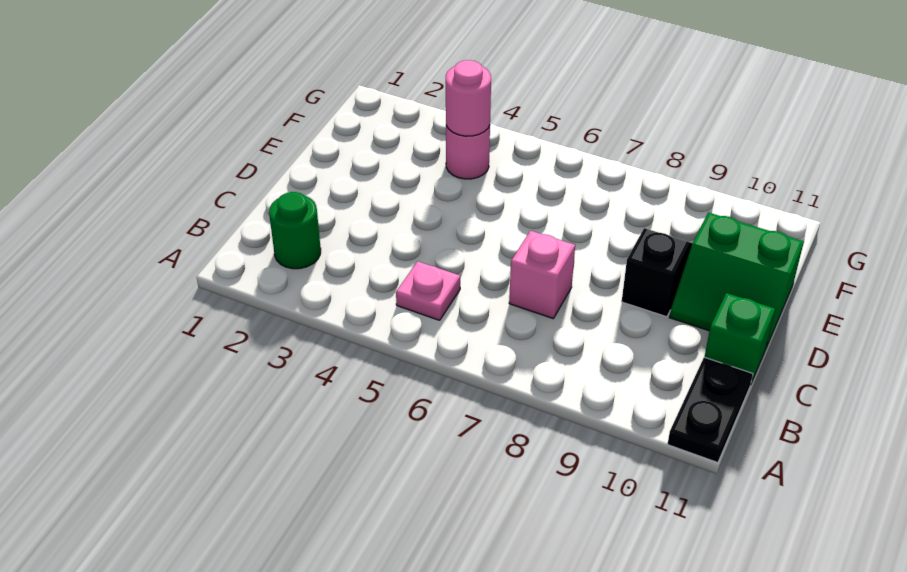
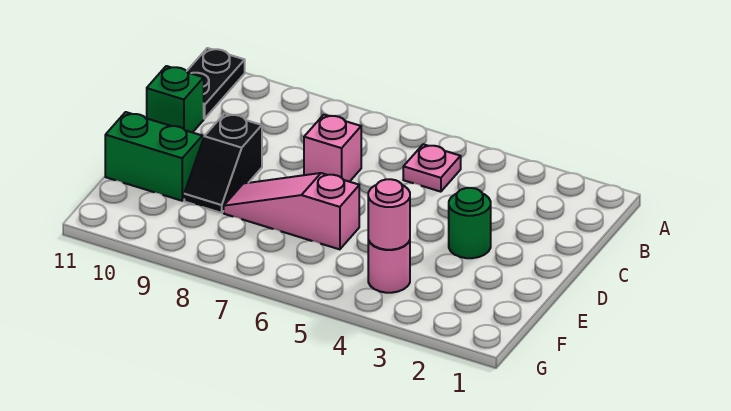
green round brick B2 level 1 -> green round brick D3 level 1
none -> pink slope E6:E8 level 1 top 6

